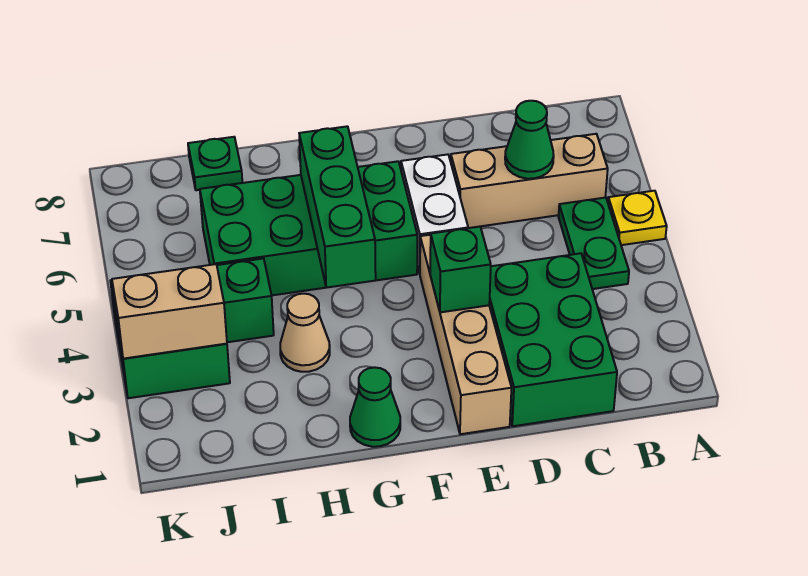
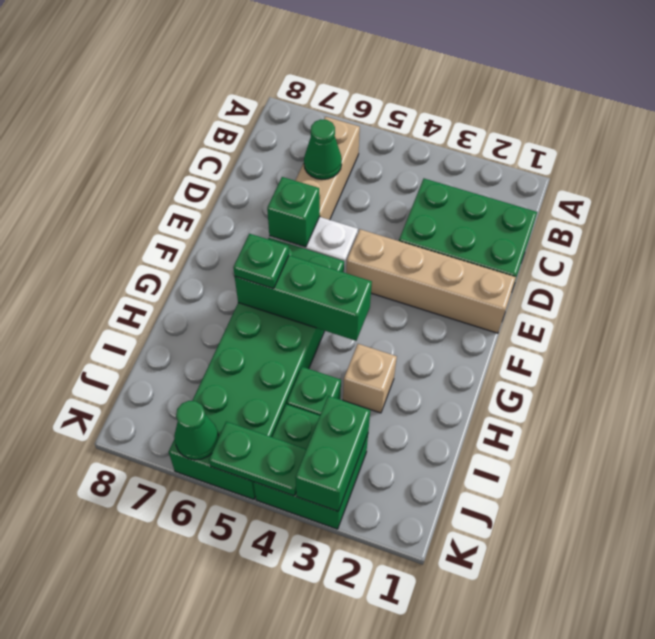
yellow plate A5 level 1 -> none
green plate B4:B5 level 1 -> green plate K4:K5 level 2
green brick E3 level 2 -> green brick E6 level 2
green brick F5:I6 level 1 -> green brick F5:K6 level 1
green cone G1 level 1 -> green cone K6 level 2
tan cone H3 level 1 -> tan brick H3 level 1
green plate I8 level 1 -> green plate G6 level 3
tan brick J3:K3 level 2 -> green brick J3:K3 level 2

